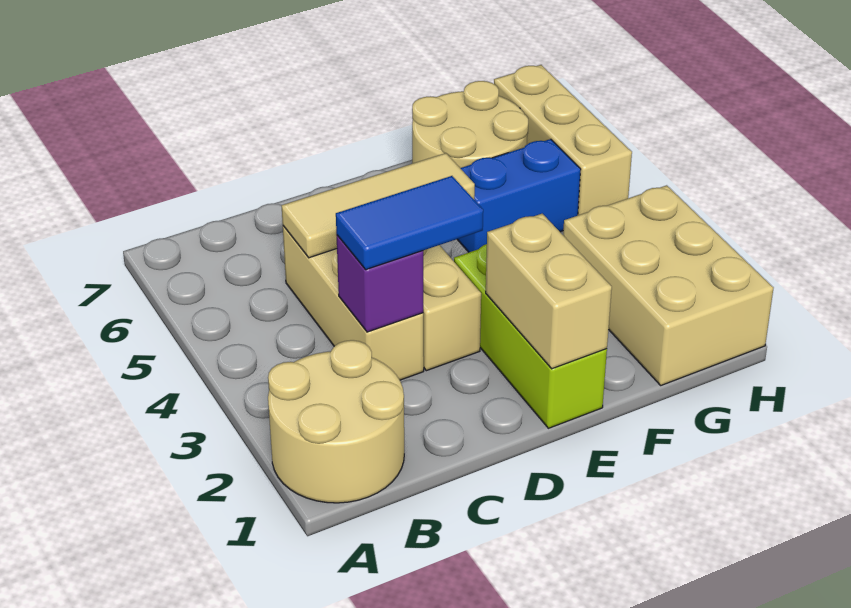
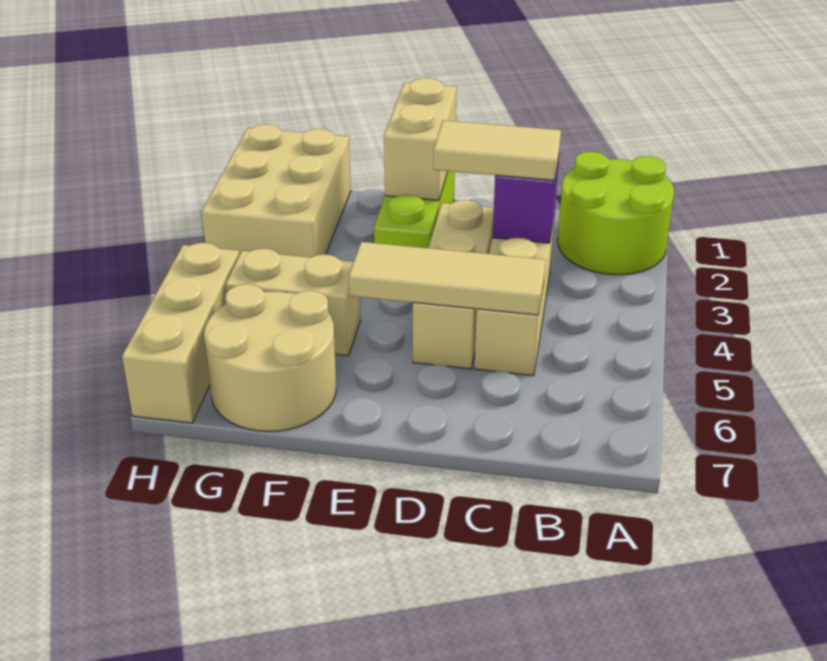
tan round brick A1:B2 level 1 -> lime round brick A1:B2 level 1
blue tile C3:D3 level 3 -> tan tile C3:D3 level 3
blue brick F5:G5 level 1 -> tan brick F5:G5 level 1

